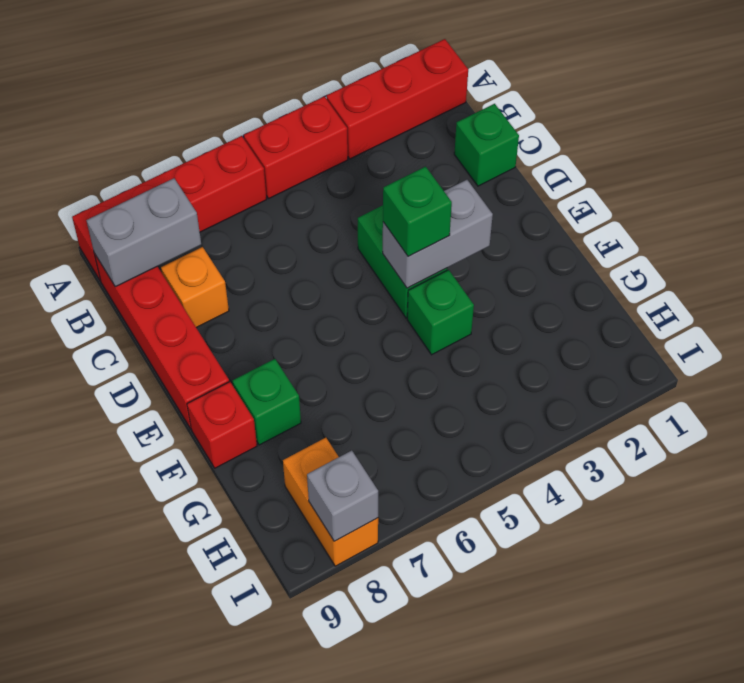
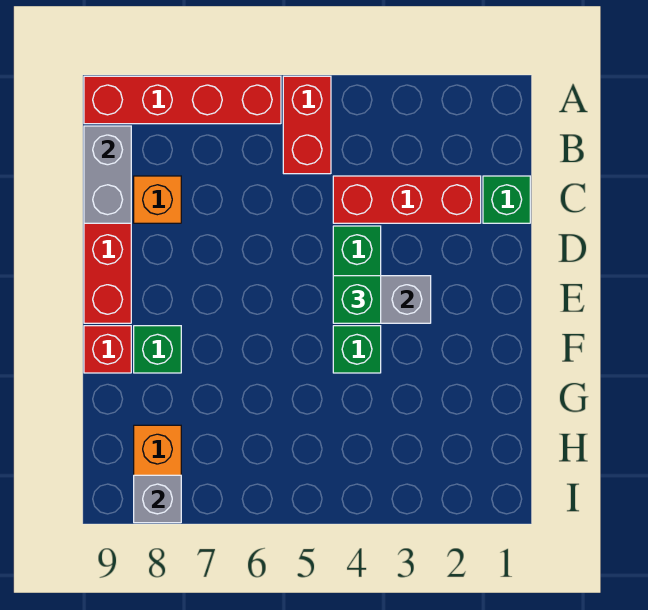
red brick A1:A3 level 1 -> red brick C2:C4 level 1
red brick A4:A5 level 1 -> red brick A5:B5 level 1
grey brick B8:B9 level 2 -> grey brick B9:C9 level 2

